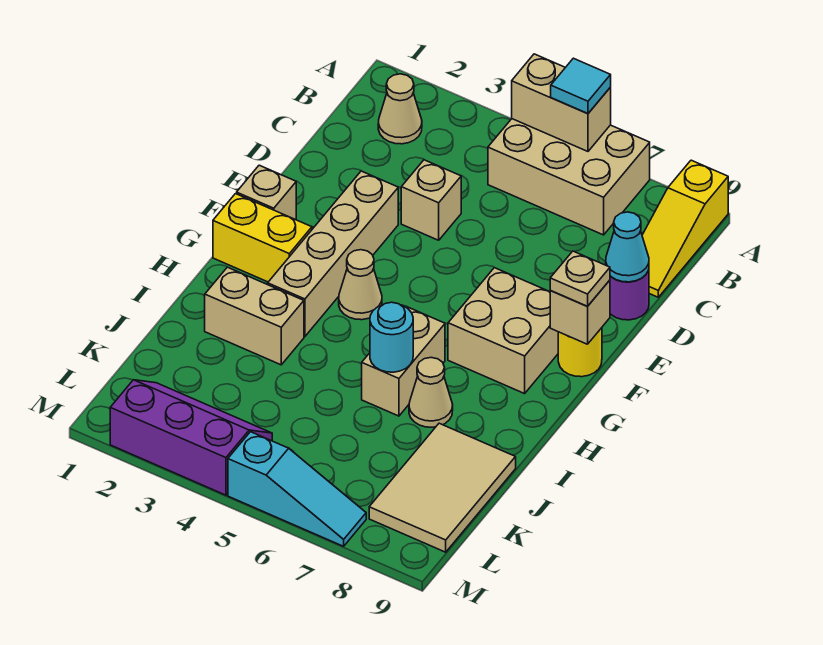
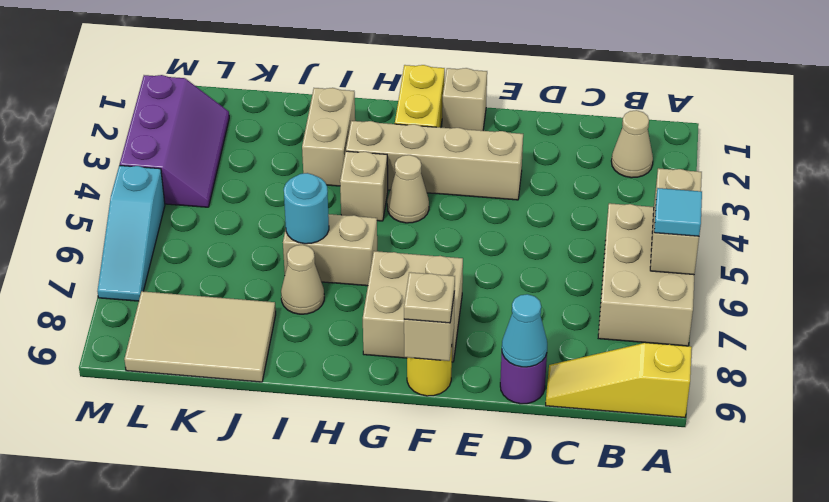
tan brick D4 level 1 -> tan brick H4 level 1

